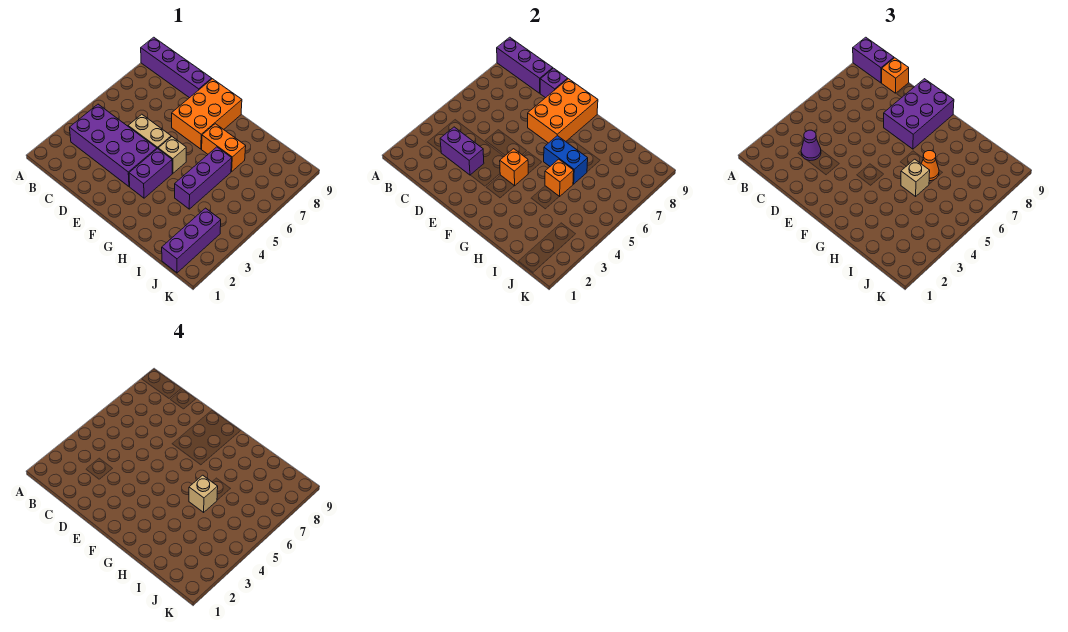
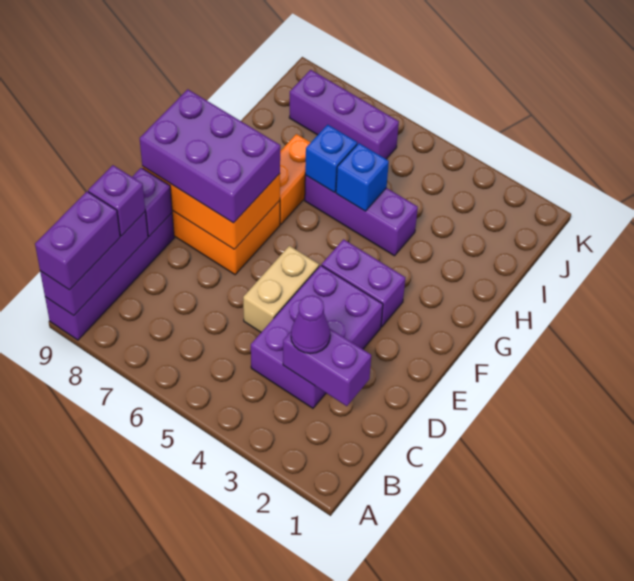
purple brick B3:E4 level 1 -> purple brick C3:E4 level 1
purple brick C3:D3 level 2 -> purple brick C2:C3 level 2
orange brick C9 level 3 -> purple brick C9 level 3
orange brick F4 level 2 -> none
tan brick F5 level 1 -> none
blue brick G6:H6 level 2 -> blue brick H6 level 2
orange brick H5 level 2 -> blue brick H5 level 2
tan brick H5 level 3 -> none
tan brick H5 level 4 -> none
orange cone H6 level 3 -> none
purple brick J1:J3 level 1 -> purple brick J6:J8 level 1

